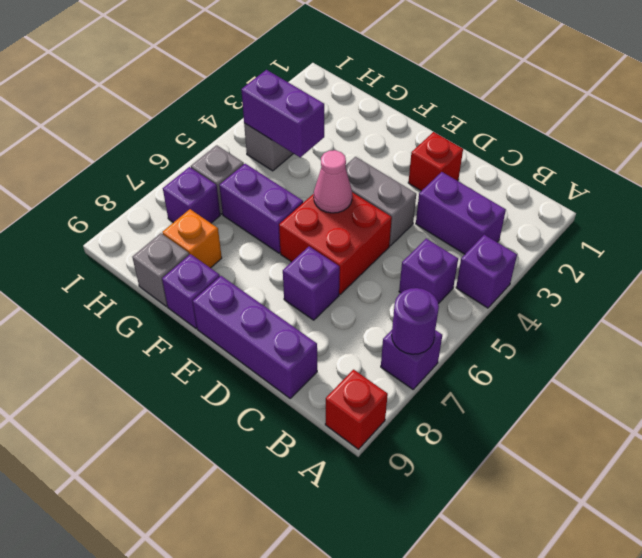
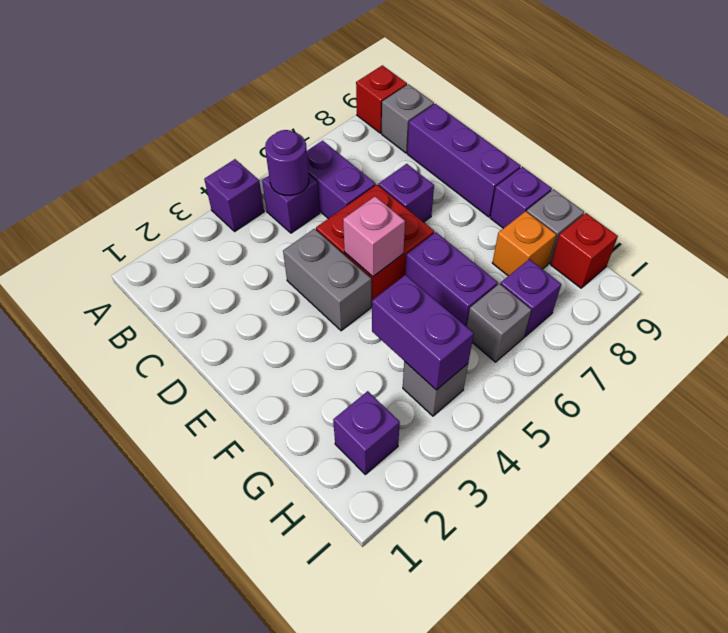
purple brick A7 level 1 -> purple brick H2 level 1
purple round brick A7 level 2 -> purple round brick B5 level 2
purple brick B3:C3 level 1 -> purple brick B6:C6 level 1
none -> grey brick B9 level 1
red brick D2 level 1 -> red brick H9 level 1
pink cone E5 level 2 -> pink brick E5 level 2

